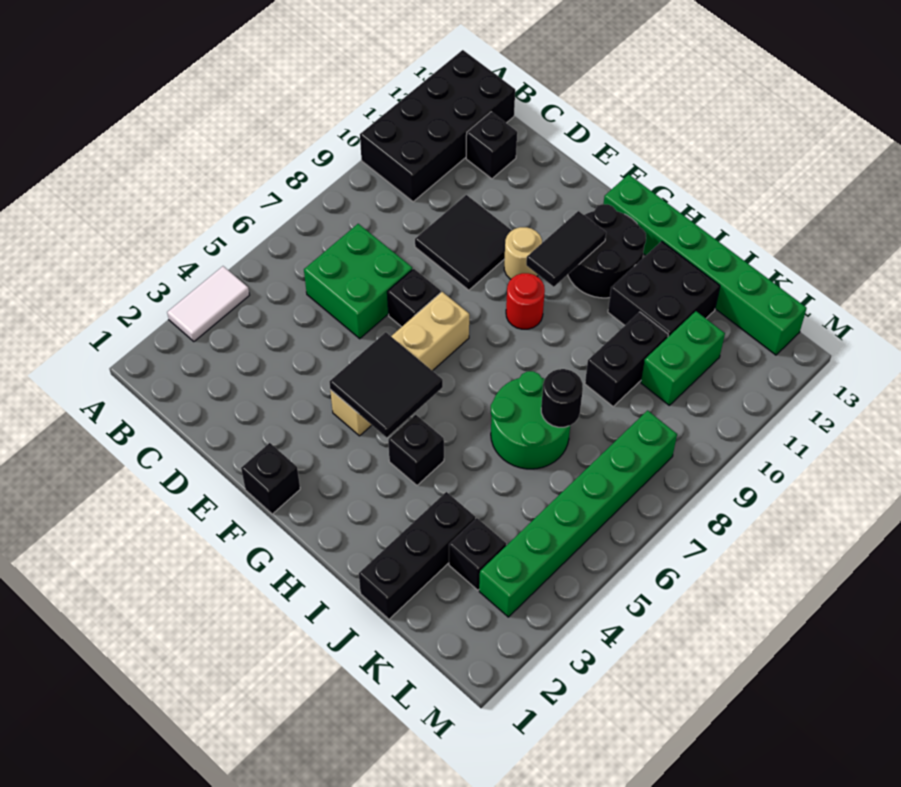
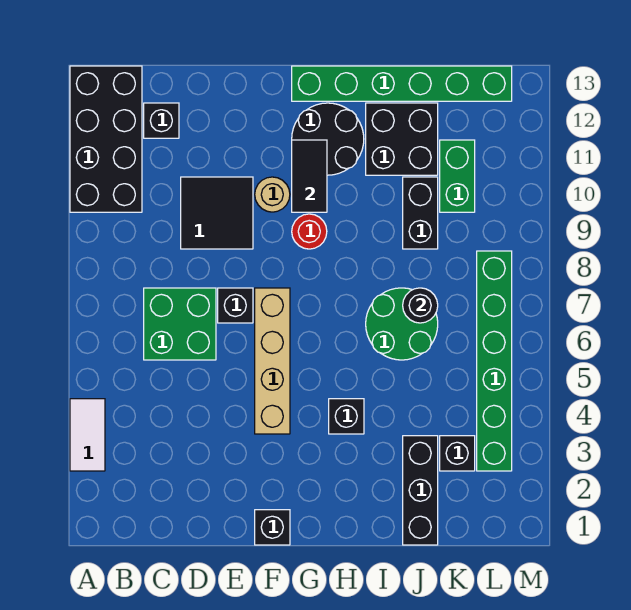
black tile F4:G5 level 2 -> none

